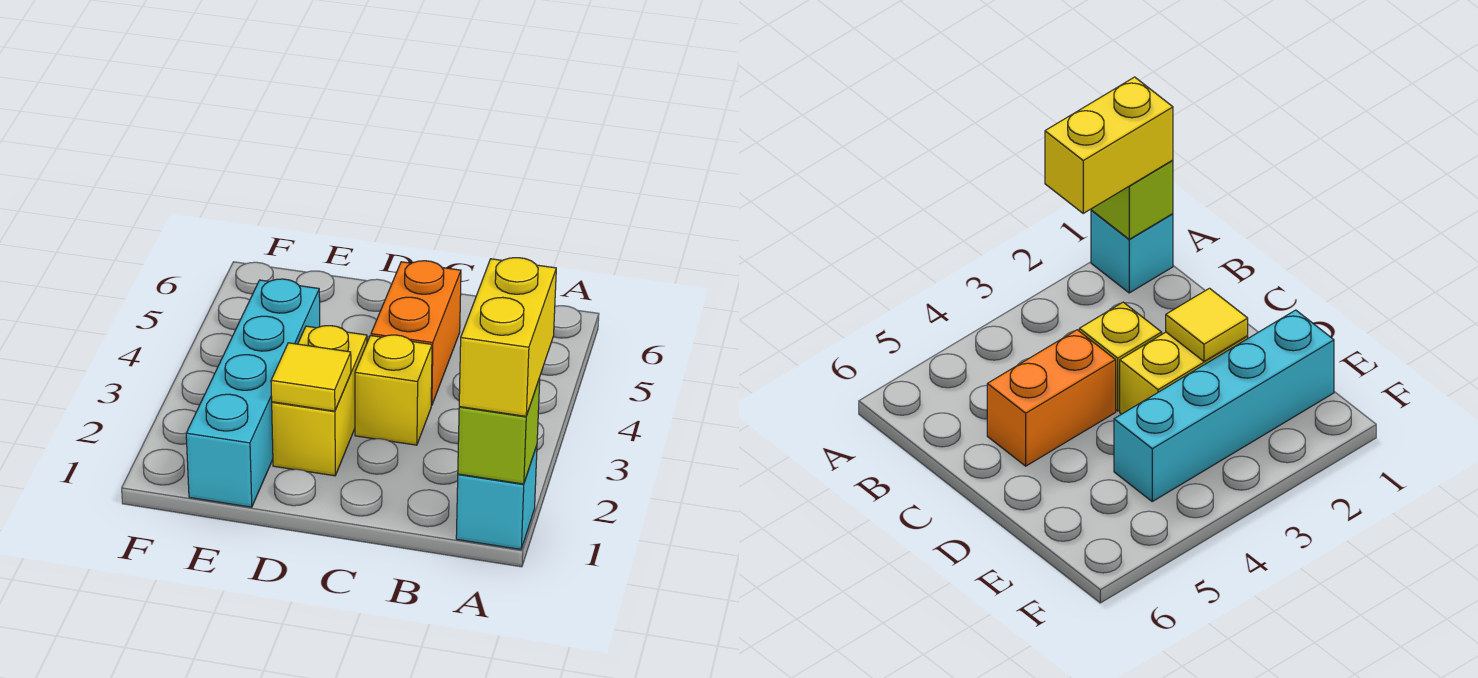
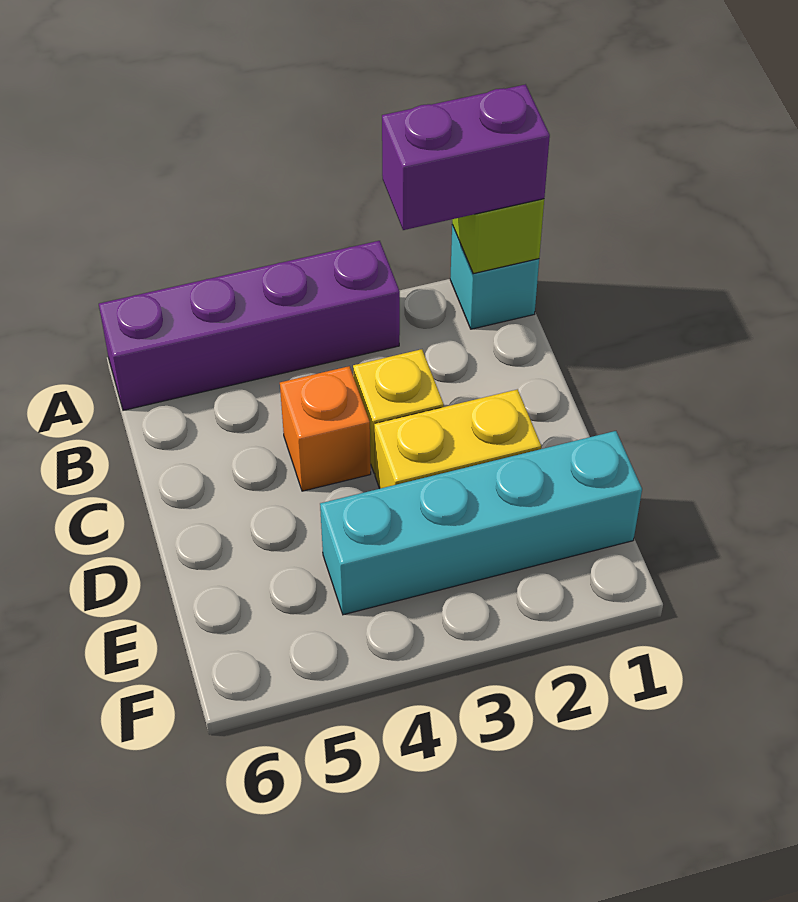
yellow brick A1:A2 level 3 -> purple brick A1:A2 level 3
none -> purple brick A3:A6 level 1
orange brick C4:C5 level 1 -> orange brick C4 level 1
yellow tile D2 level 2 -> none

